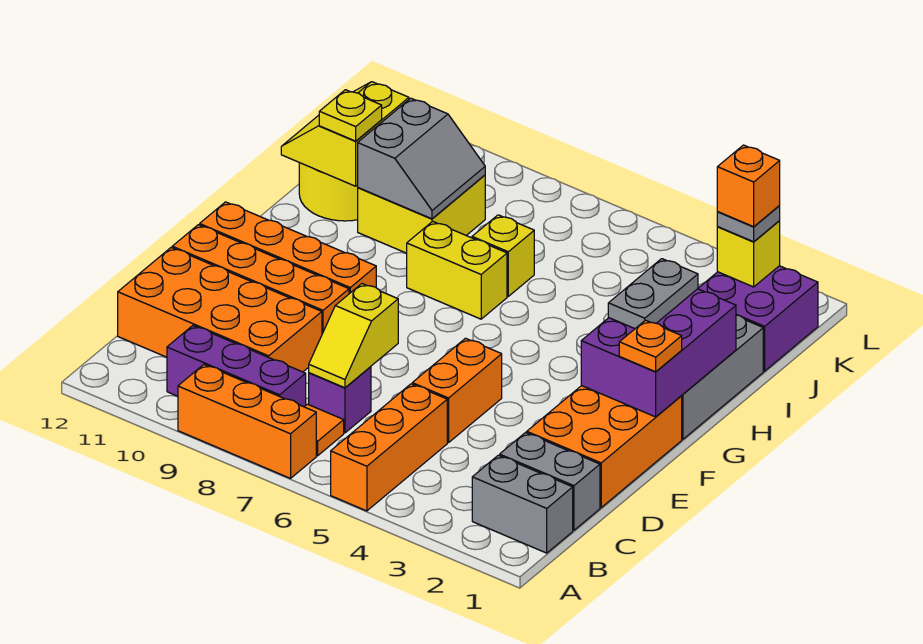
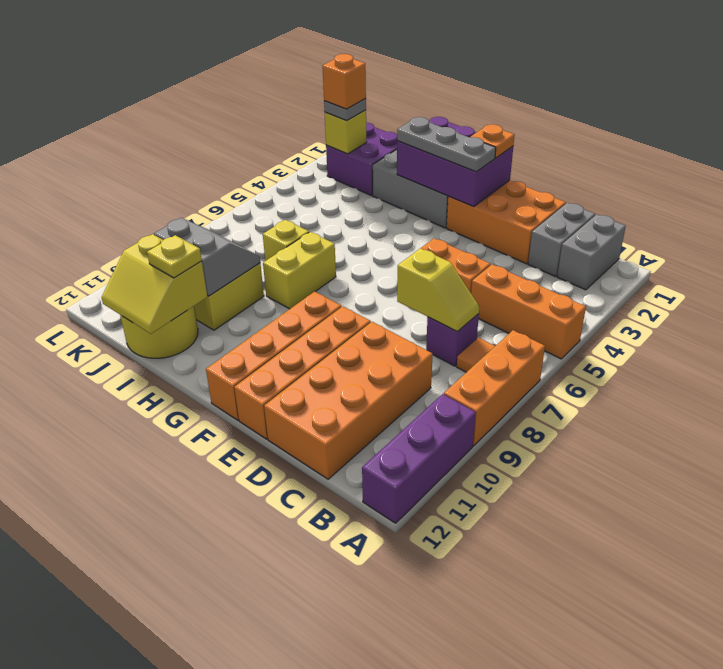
purple brick B8:B10 level 1 -> purple brick A10:A12 level 1
grey plate G2:H2 level 3 -> grey plate F2:H2 level 3

